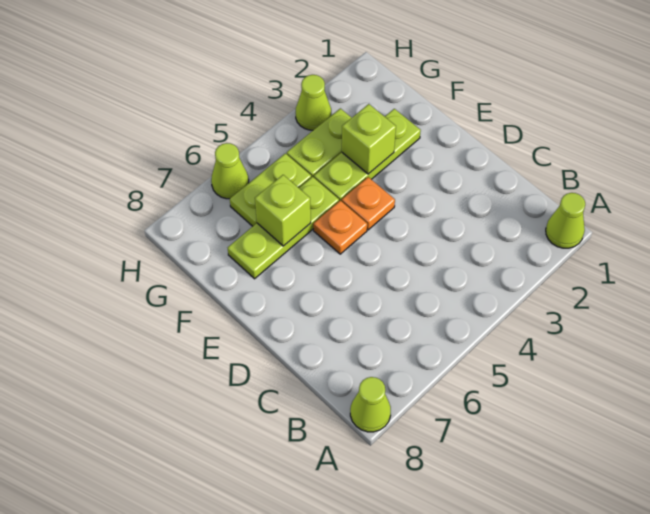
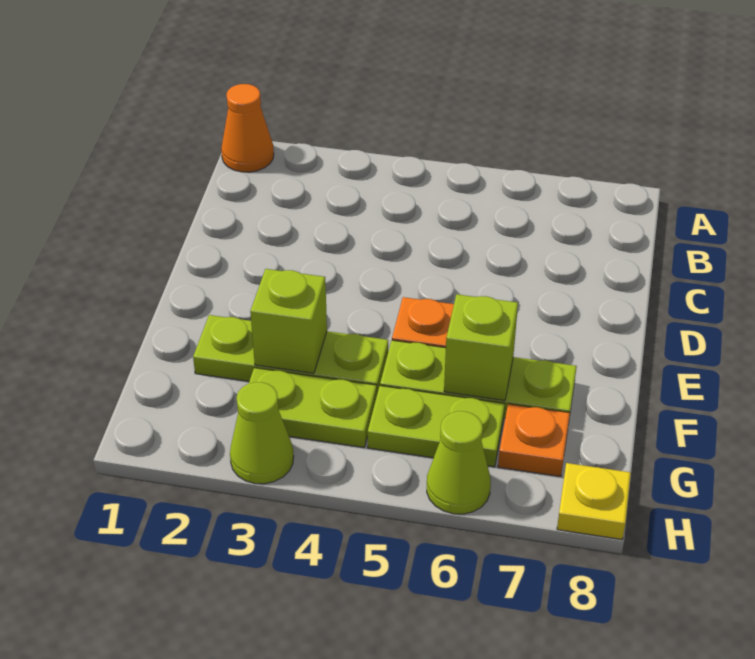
lime cone A1 level 1 -> orange cone A1 level 1
lime cone A8 level 1 -> none
orange plate E4 level 1 -> orange plate G7 level 1
none -> yellow plate H8 level 1

